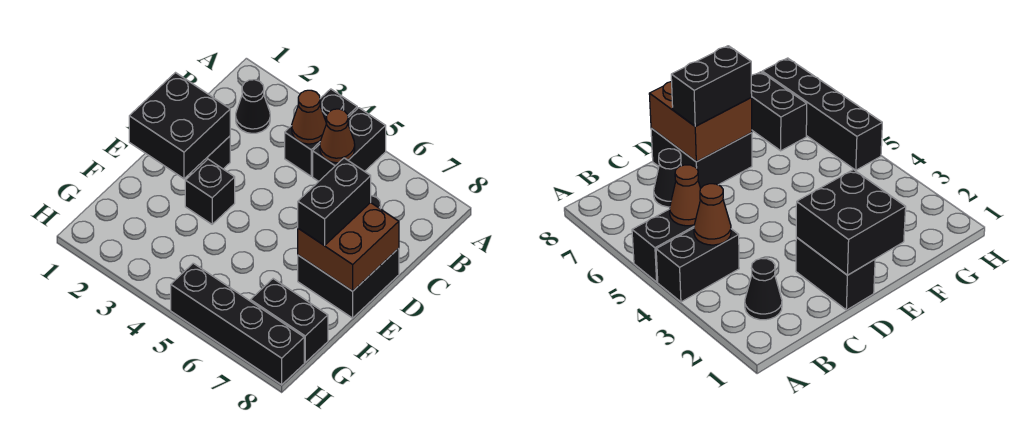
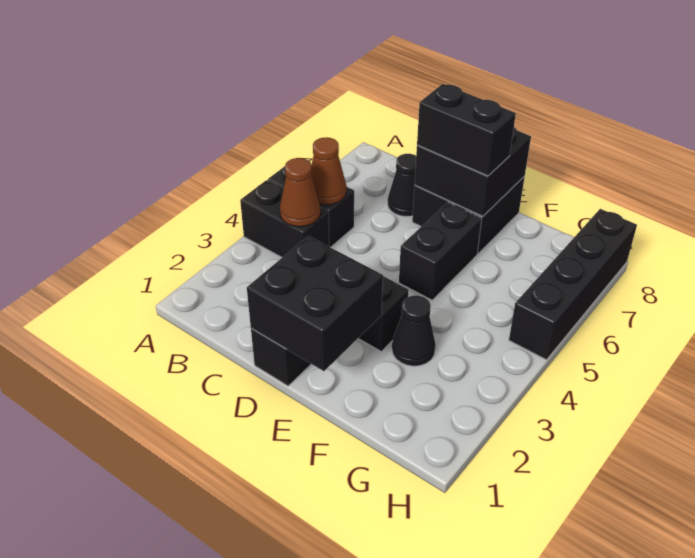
black cone B2 level 1 -> black cone F3 level 1
brown brick D7:E8 level 2 -> black brick D7:E8 level 2
black brick G7:G8 level 1 -> black brick E5:E6 level 1

